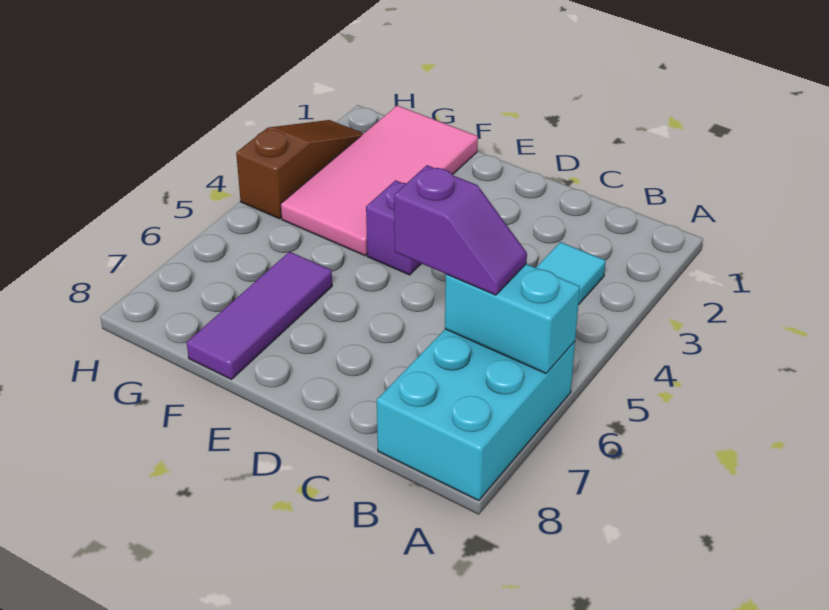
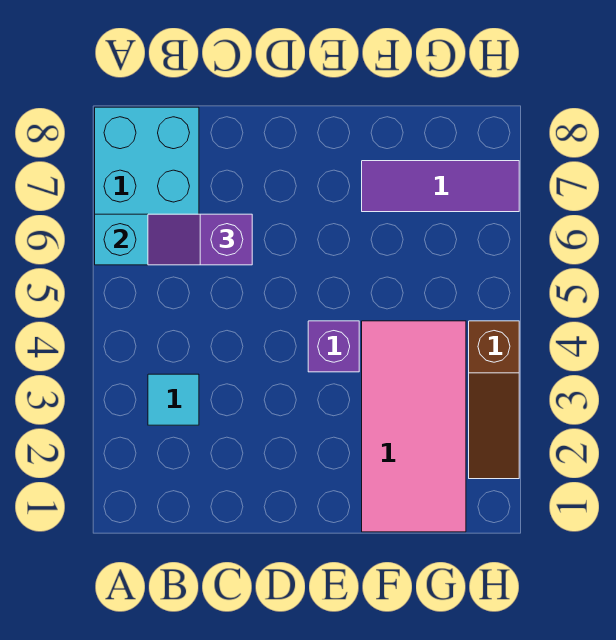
purple tile F6:F8 level 1 -> purple tile F7:H7 level 1

